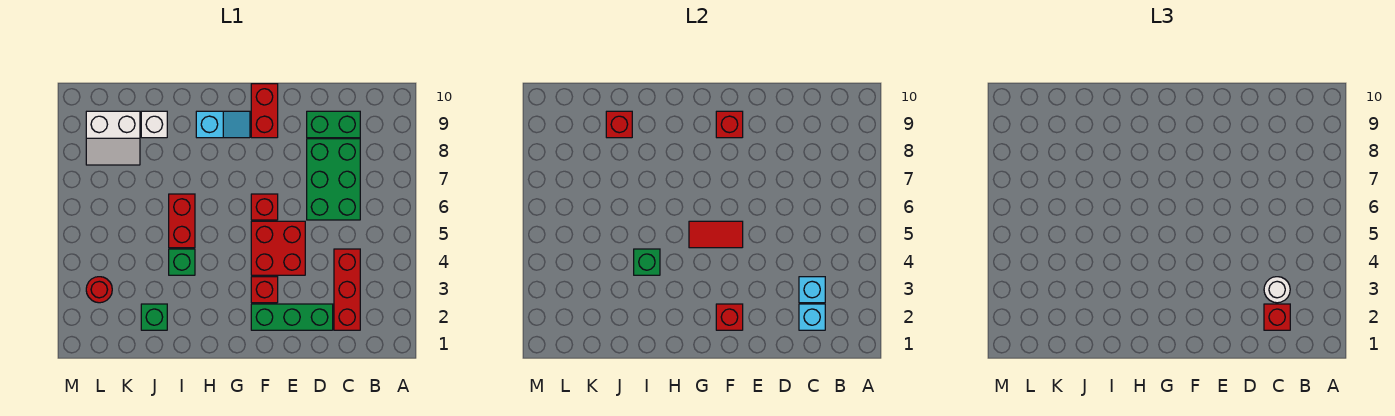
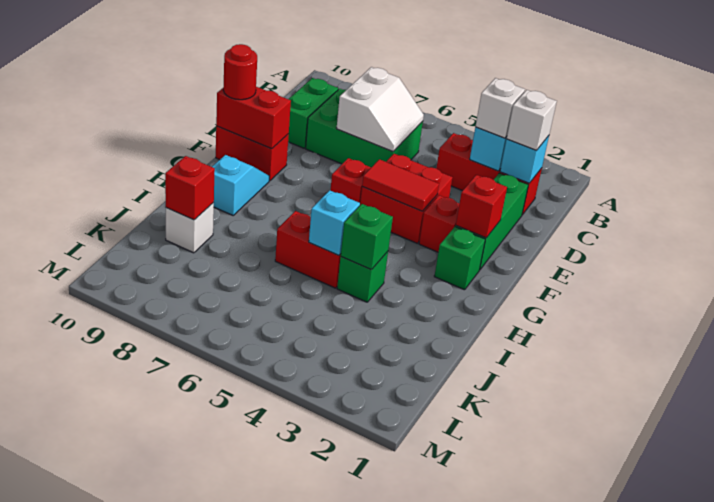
red brick C2 level 3 -> white brick C2 level 3
white round brick C3 level 3 -> white brick C3 level 3
red tile F5:G5 level 2 -> red tile F4:F5 level 2
red brick F9 level 2 -> red brick F9:F10 level 2
none -> cyan brick I5 level 2
green brick J2 level 1 -> green brick G2 level 1
white slope K8:L9 level 1 top 9 -> white slope C6:D7 level 2 top 7
red round brick L3 level 1 -> red round brick F10 level 3

